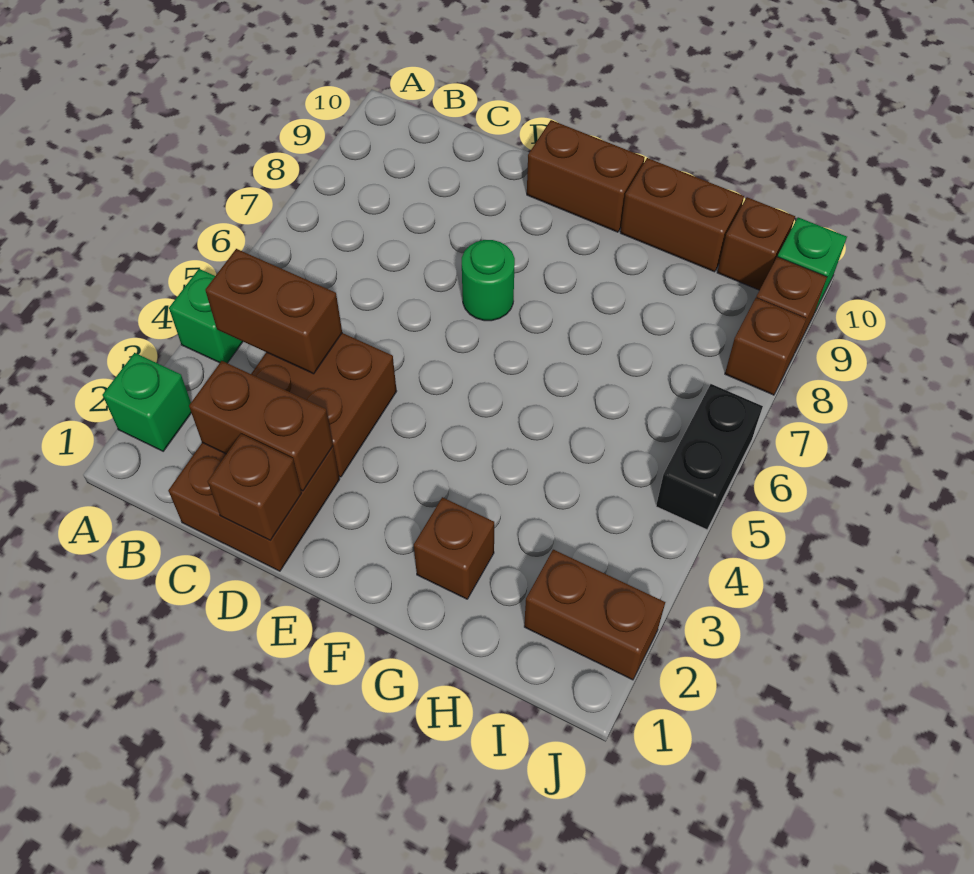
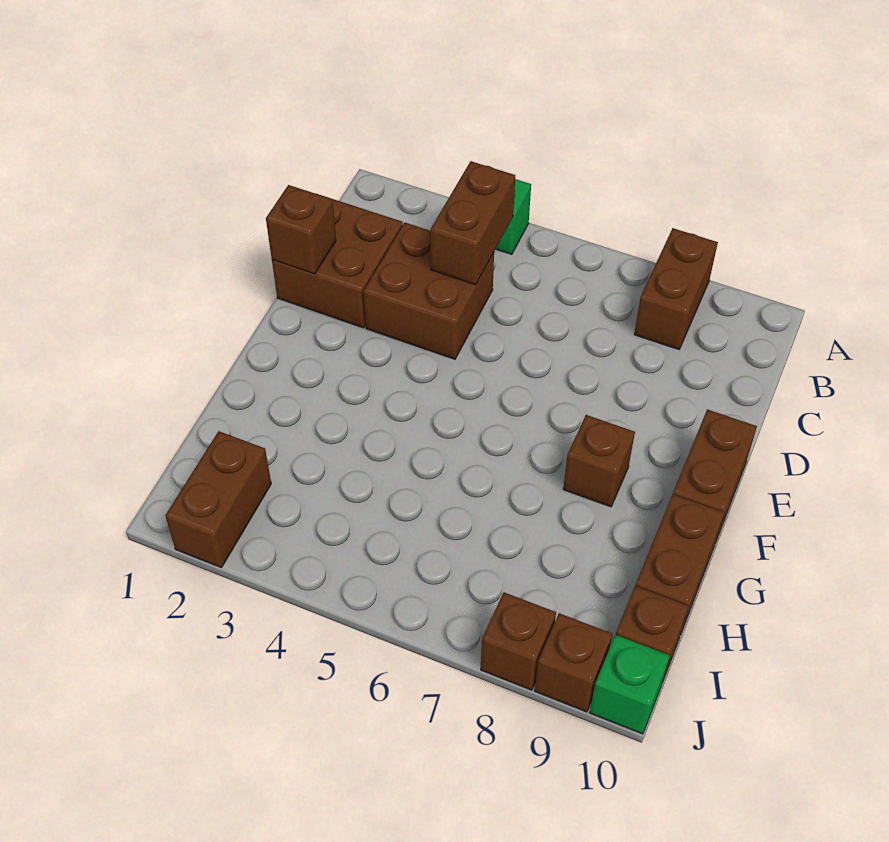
green brick A2 level 1 -> none
brown brick C2:D2 level 2 -> brown brick A8:B8 level 1
green round brick E7 level 1 -> none
brown brick G2 level 1 -> brown brick F8 level 1
black brick J5:J6 level 1 -> none

